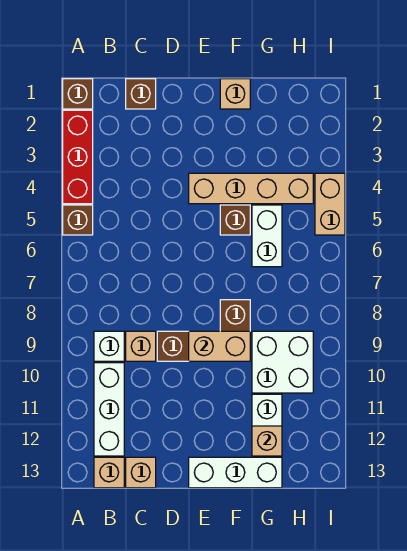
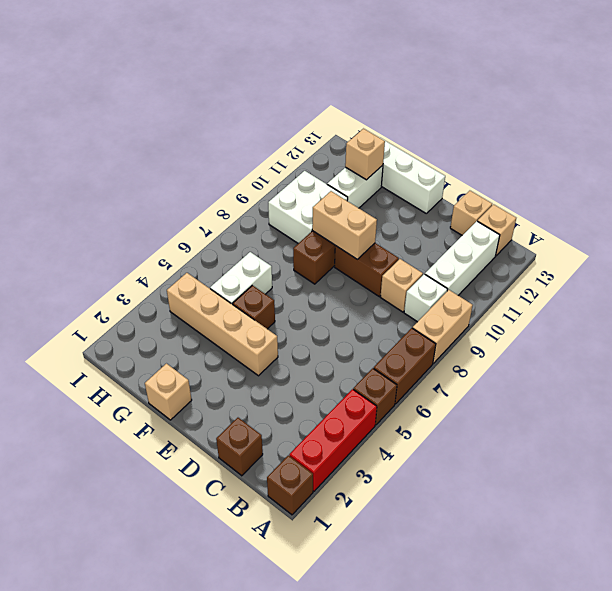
none -> brown brick A6:A7 level 1
tan brick I4:I5 level 1 -> tan brick A8:A9 level 1

